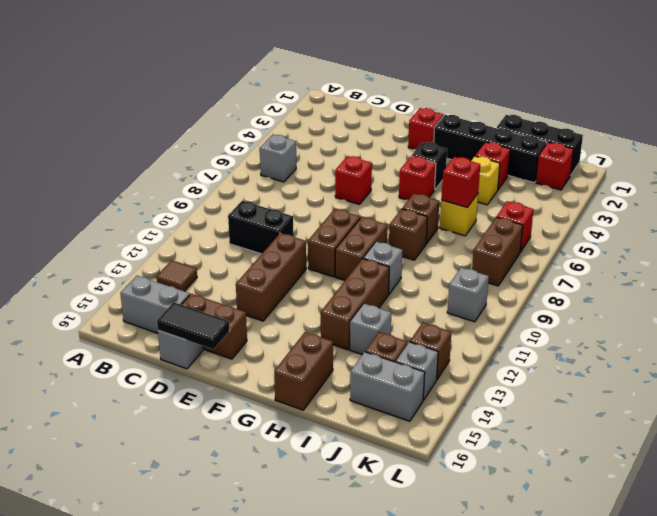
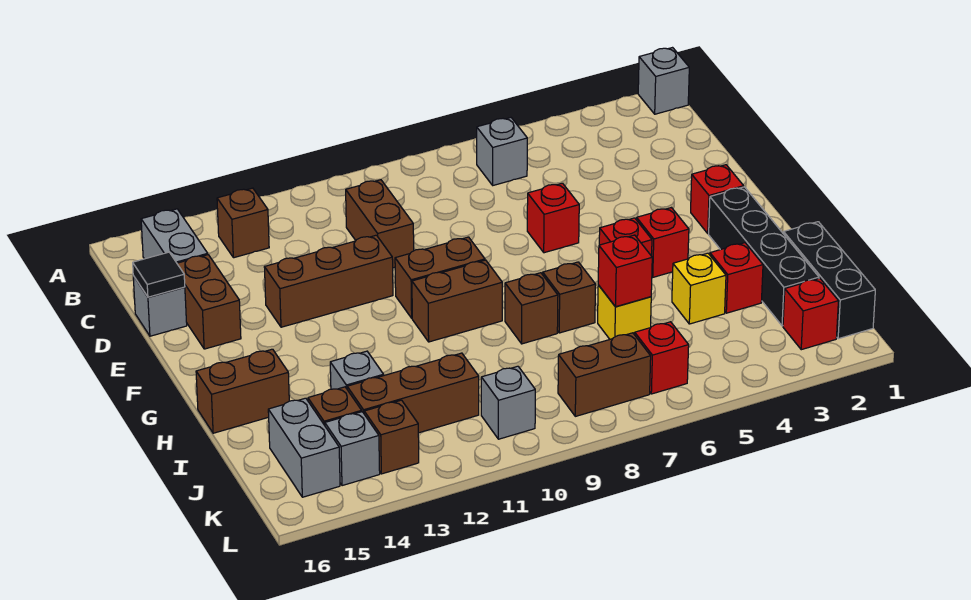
brown tile B13 level 1 -> brown brick B13 level 1
black brick C10:D10 level 1 -> brown brick C10:D10 level 1
black tile D16:E16 level 2 -> black tile D16 level 2
black brick G4 level 1 -> red brick G4 level 1
grey brick H10 level 1 -> grey brick A1 level 1
brown brick H11:H13 level 1 -> brown brick J11:J13 level 1

